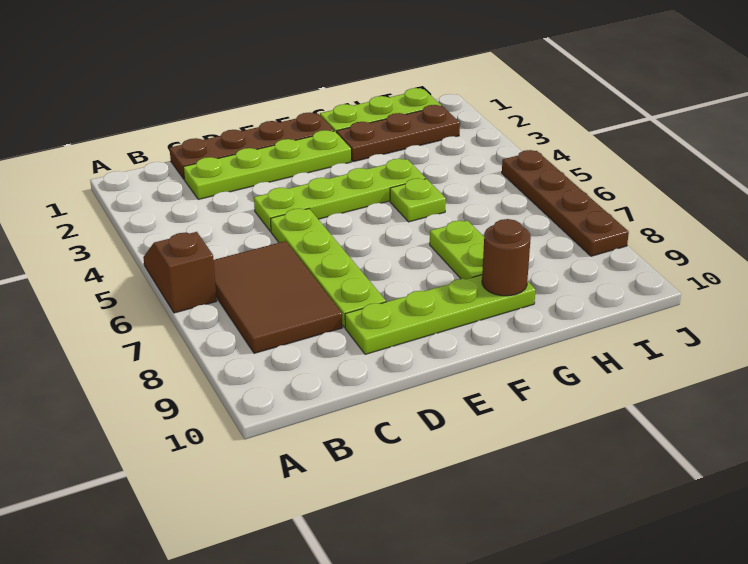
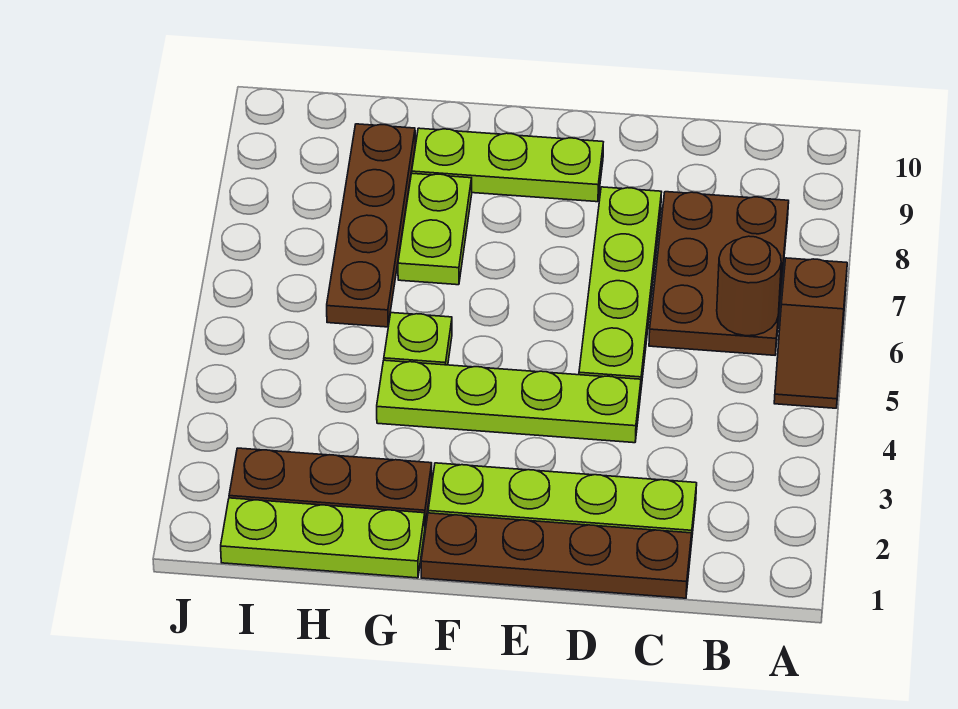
brown tile B6:C8 level 1 -> brown plate B6:C8 level 1
lime plate D9:G9 level 1 -> lime plate E9:G9 level 1
brown round brick G9 level 2 -> brown round brick B6 level 2
brown plate J5:J8 level 1 -> brown plate H6:H9 level 1

